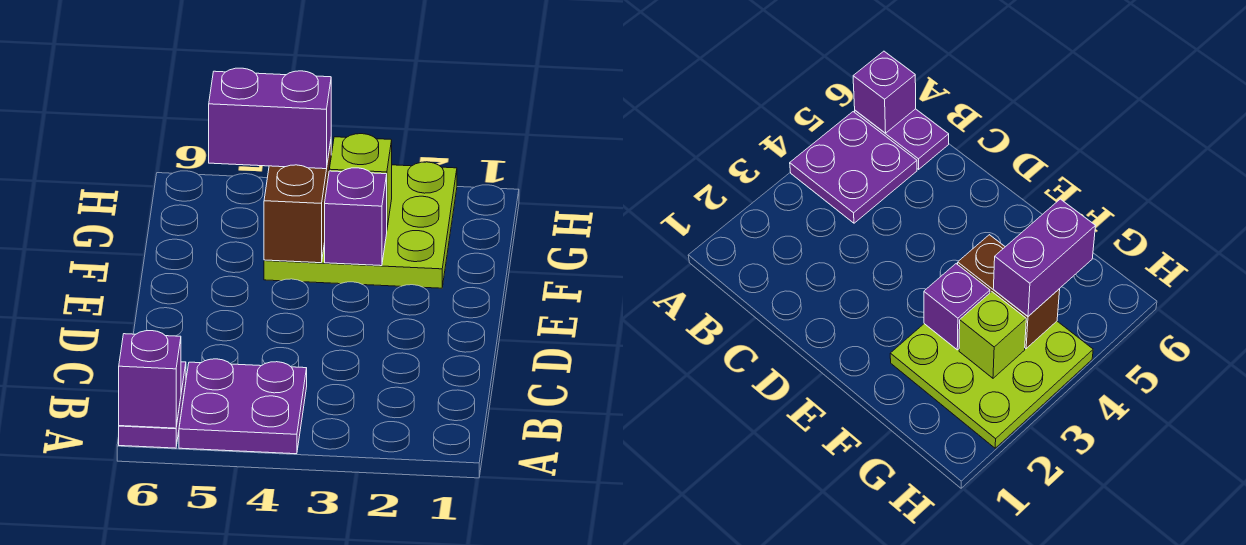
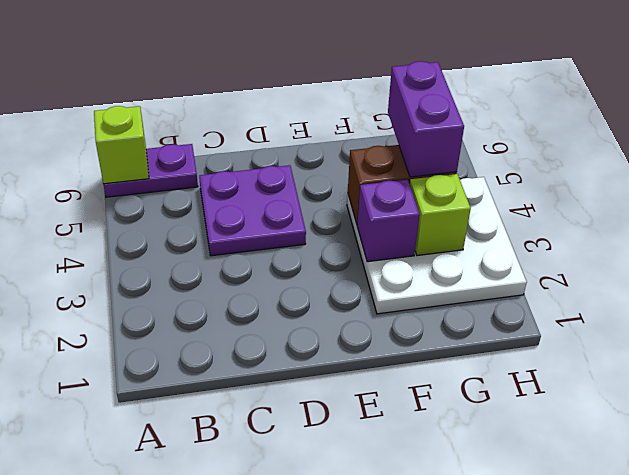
purple plate A4:B5 level 1 -> purple plate C4:D5 level 1
purple brick A6 level 2 -> lime brick A6 level 2
lime plate F2:H4 level 1 -> white plate F2:H4 level 1

